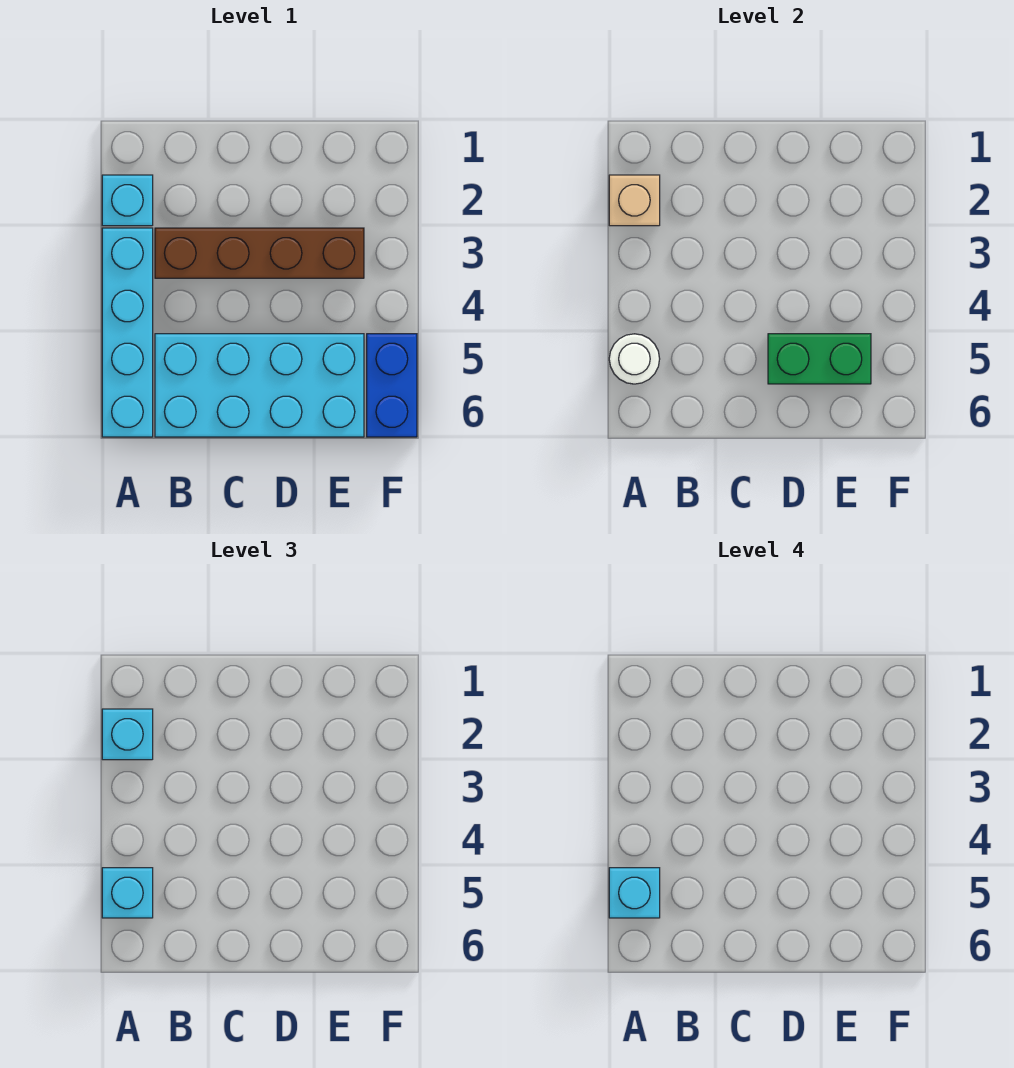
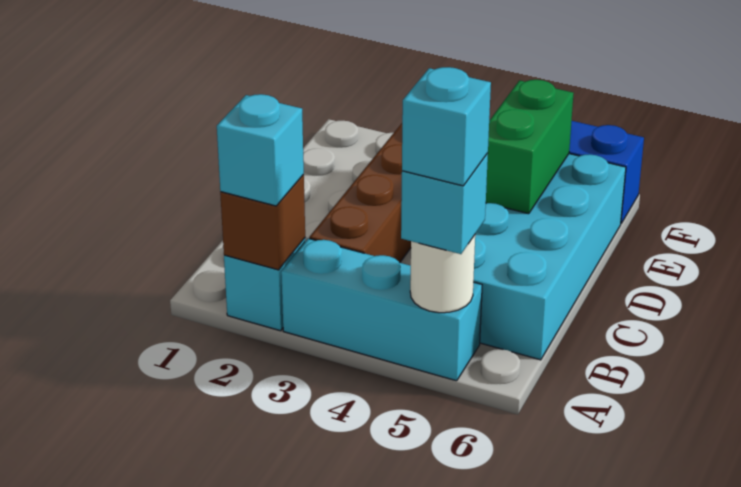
tan brick A2 level 2 -> brown brick A2 level 2
cyan brick A3:A6 level 1 -> cyan brick A3:A5 level 1

